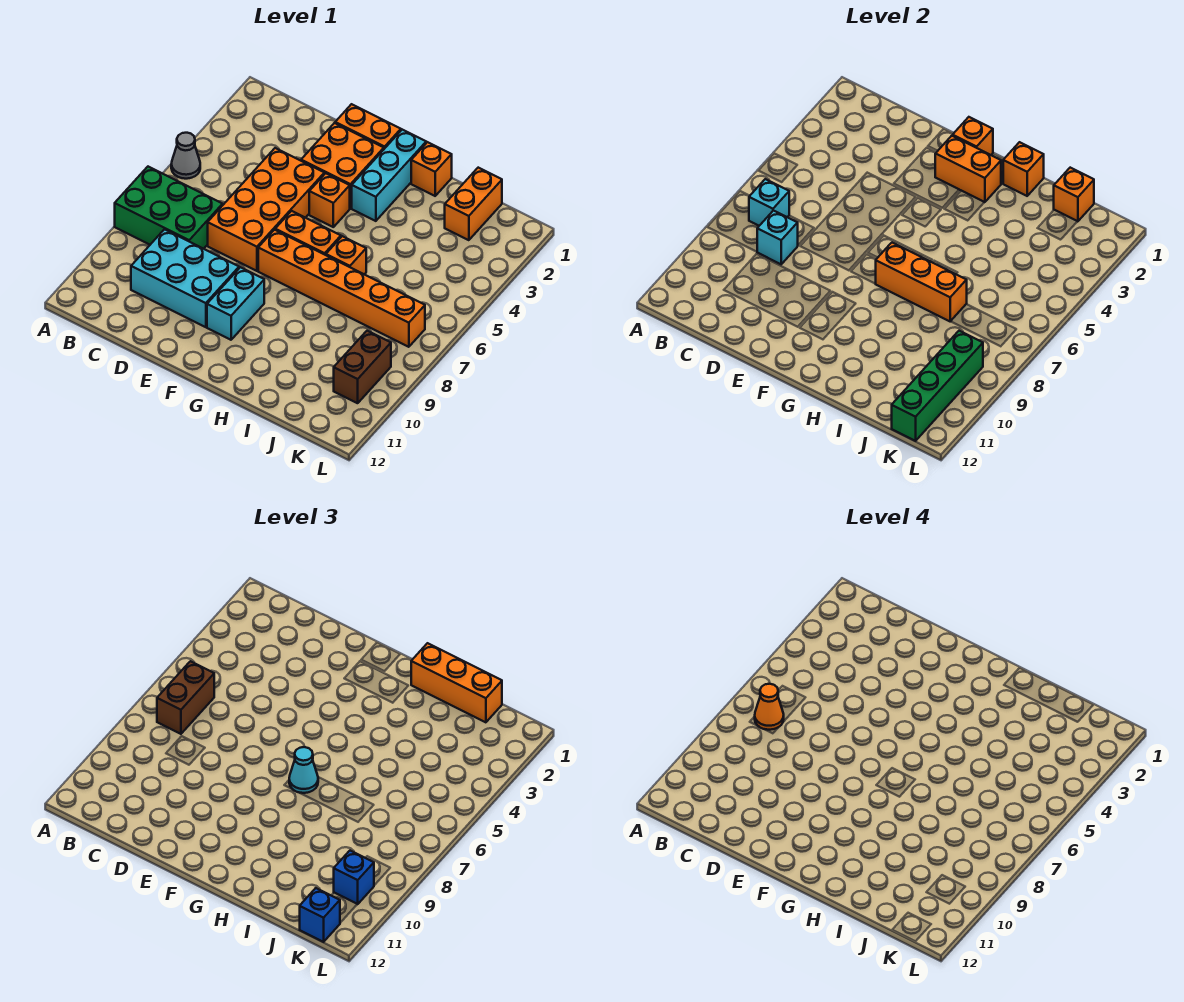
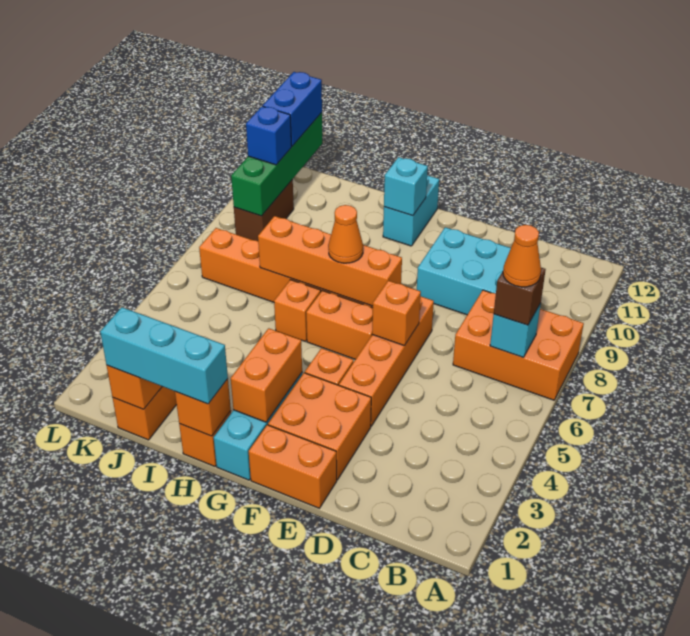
grey cone A5 level 1 -> none
green brick A7:C8 level 1 -> orange brick A7:C8 level 1
brown brick B6:B7 level 3 -> brown brick B7 level 3
cyan brick C8 level 2 -> cyan brick G11 level 2
orange brick D4:E7 level 1 -> orange brick E4:E7 level 1
orange brick F1 level 2 -> orange brick E6 level 2
orange brick F2:G2 level 2 -> orange brick G2:G3 level 2
cyan brick F9:F10 level 1 -> cyan brick G11:G12 level 1
orange brick G7:I7 level 2 -> orange brick F7:I7 level 2
cyan cone G7 level 3 -> orange cone G7 level 3
orange brick H1:J1 level 3 -> cyan brick H1:J1 level 3
blue brick K12 level 3 -> blue brick K11:K12 level 3

